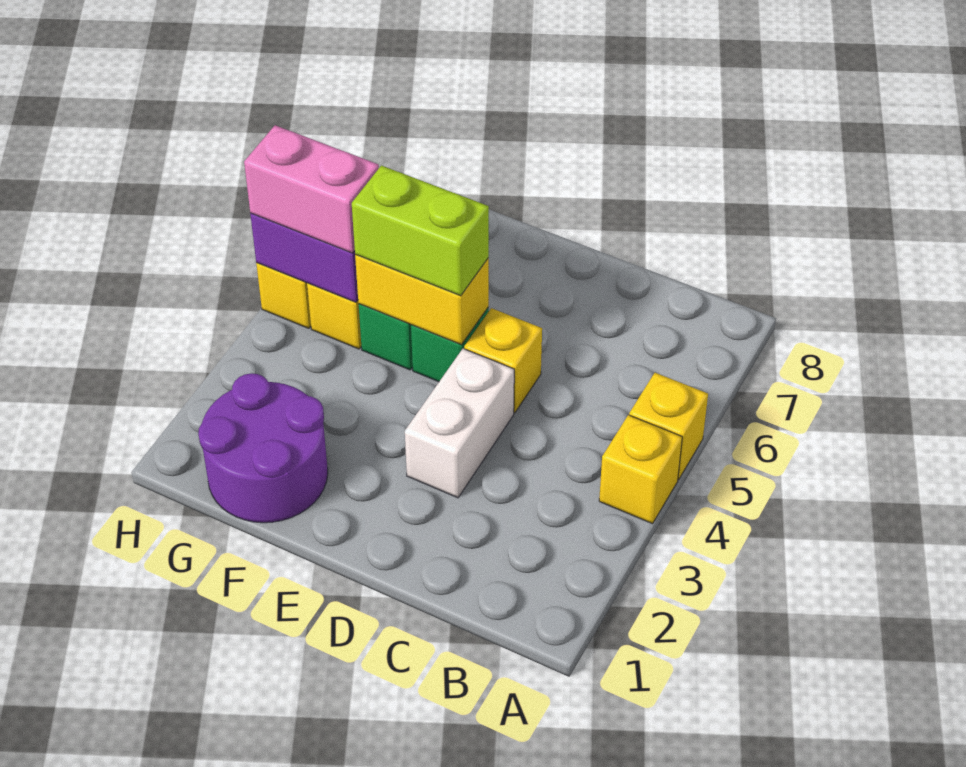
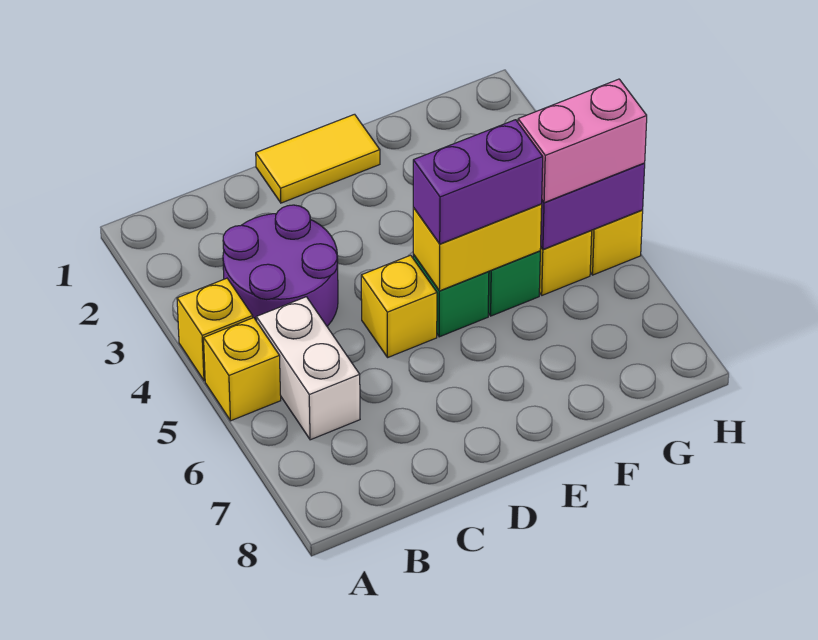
none -> yellow tile D1:E1 level 1
white brick D3:D4 level 1 -> white brick B5:B6 level 1
lime brick E5:F5 level 3 -> purple brick E5:F5 level 3
purple round brick F1:G2 level 1 -> purple round brick B3:C4 level 1

